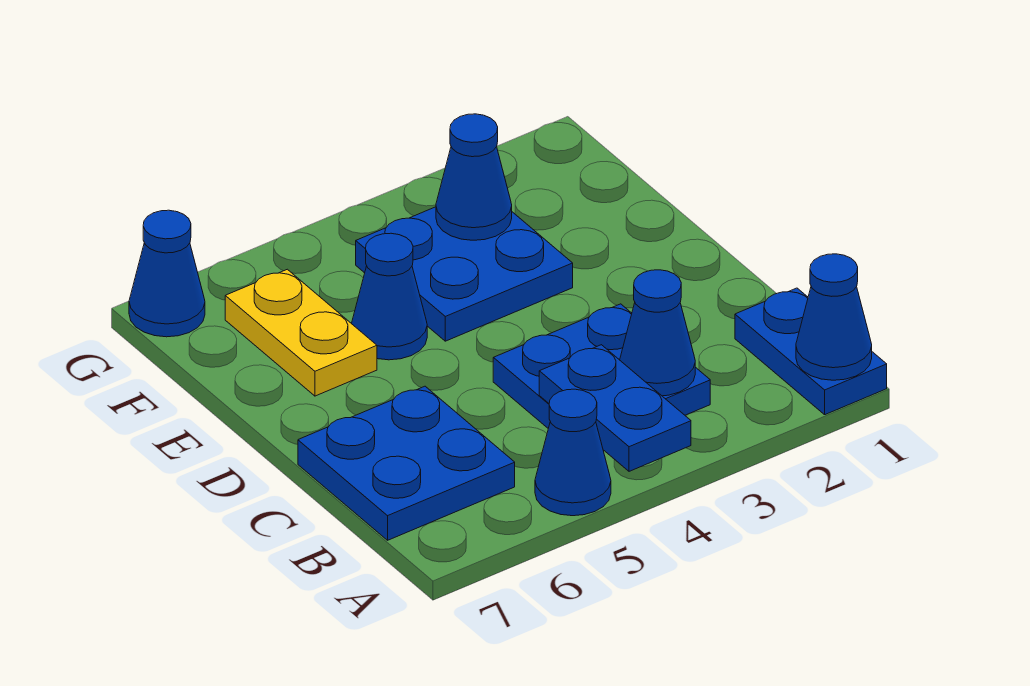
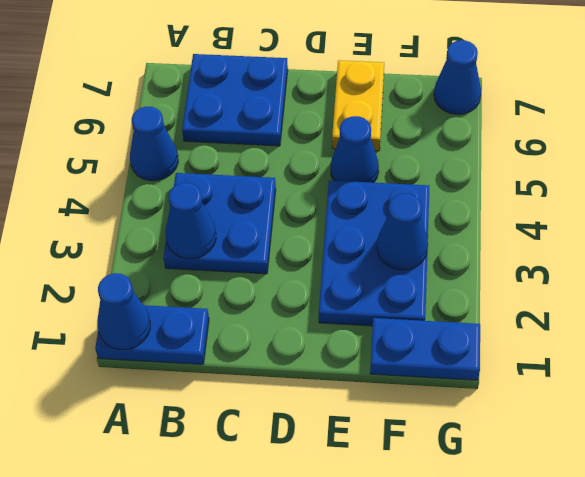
blue plate A4:B4 level 2 -> blue plate F1:G1 level 1
blue plate E3:F4 level 1 -> blue plate E2:F4 level 1
yellow plate E6:F6 level 1 -> yellow plate E6:E7 level 1

